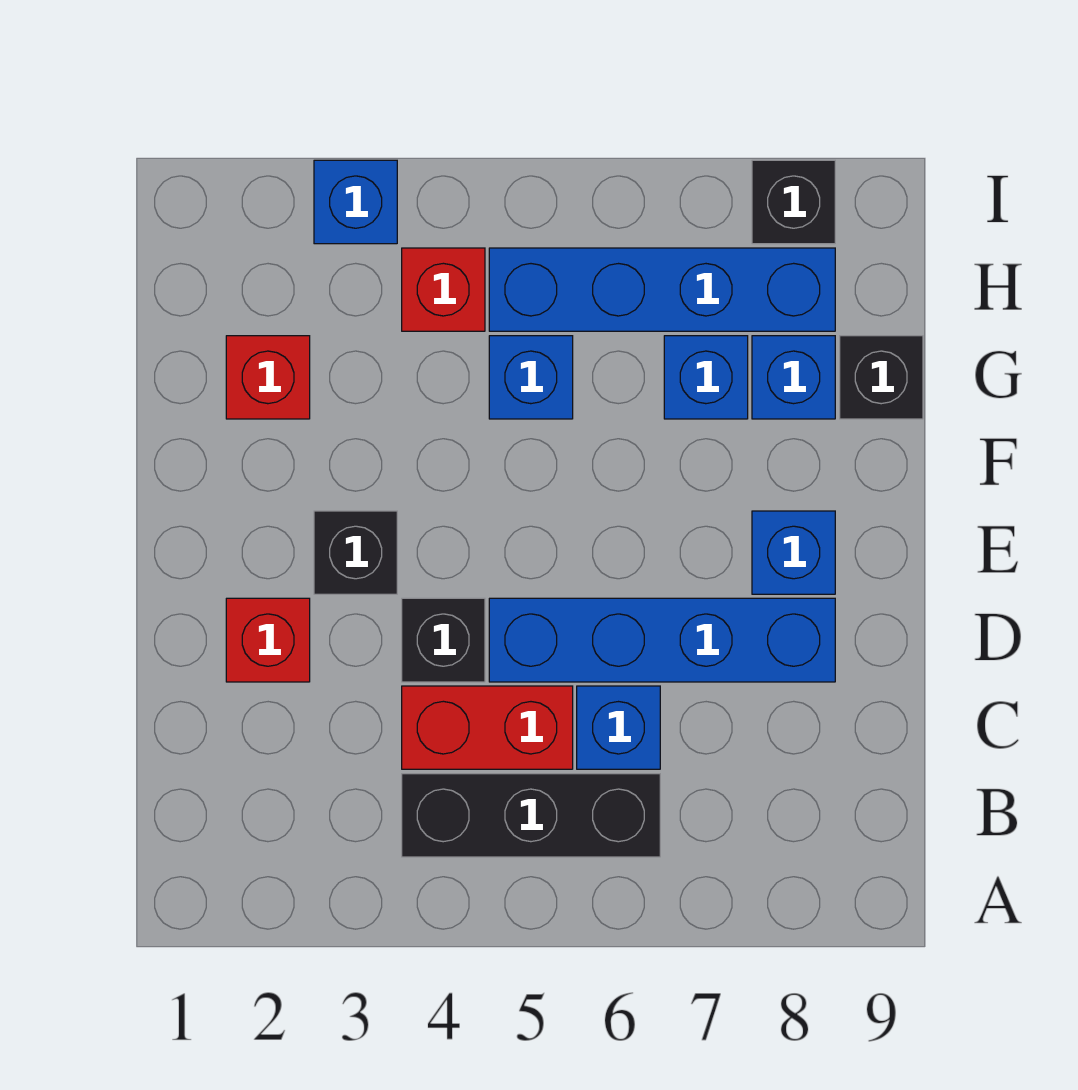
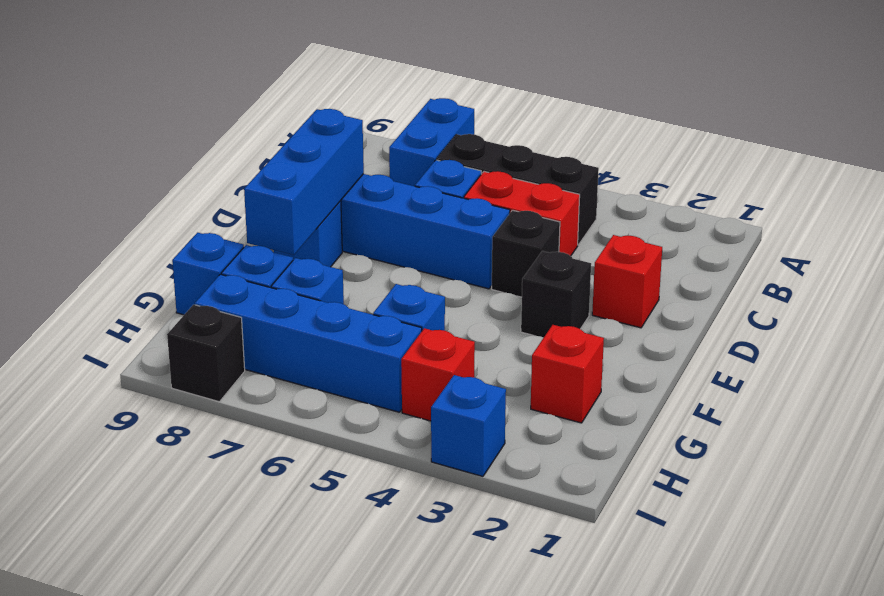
none -> blue brick A7:B7 level 1
none -> blue brick D8:F8 level 2
black brick G9 level 1 -> blue brick G9 level 1

